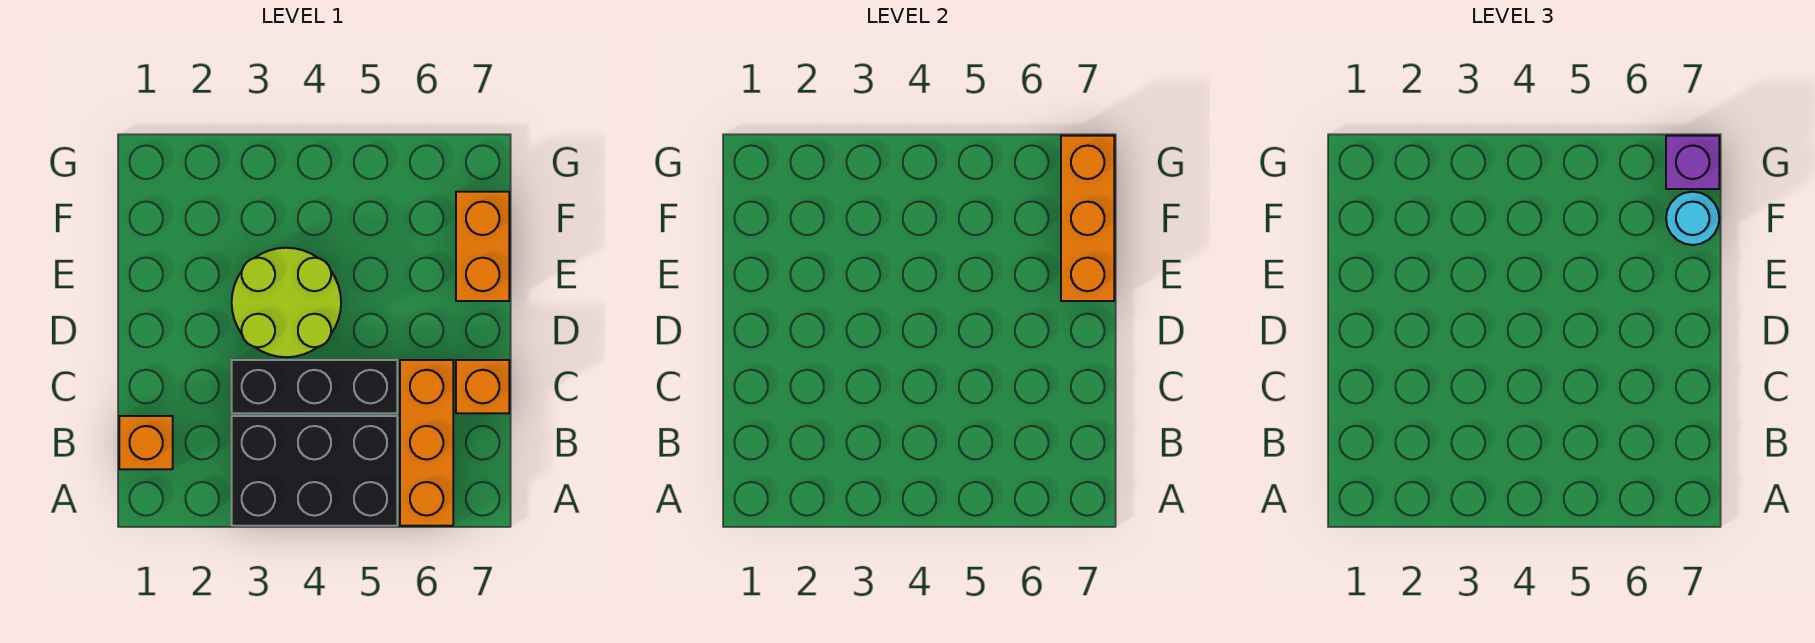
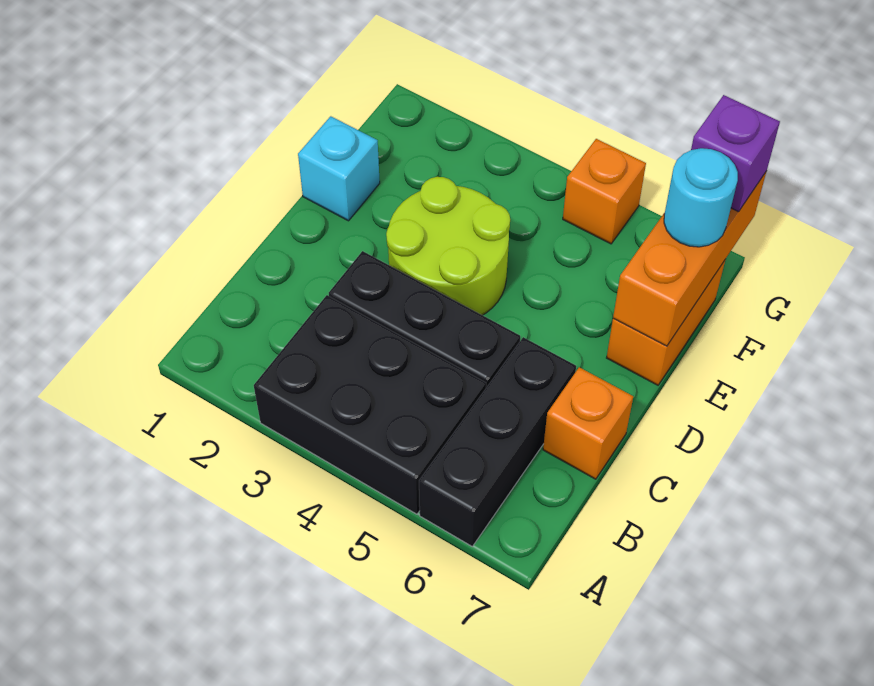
orange brick A6:C6 level 1 -> black brick A6:C6 level 1
orange brick B1 level 1 -> orange brick G5 level 1
none -> cyan brick E1 level 1

